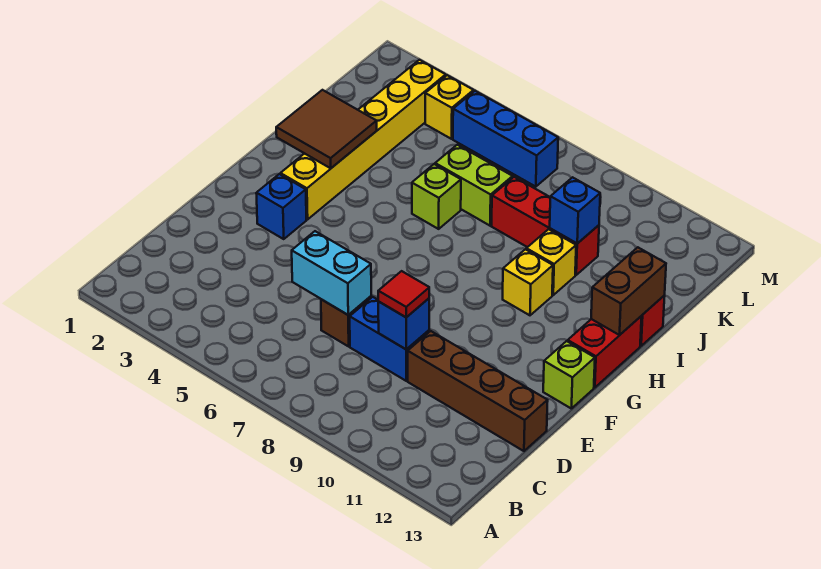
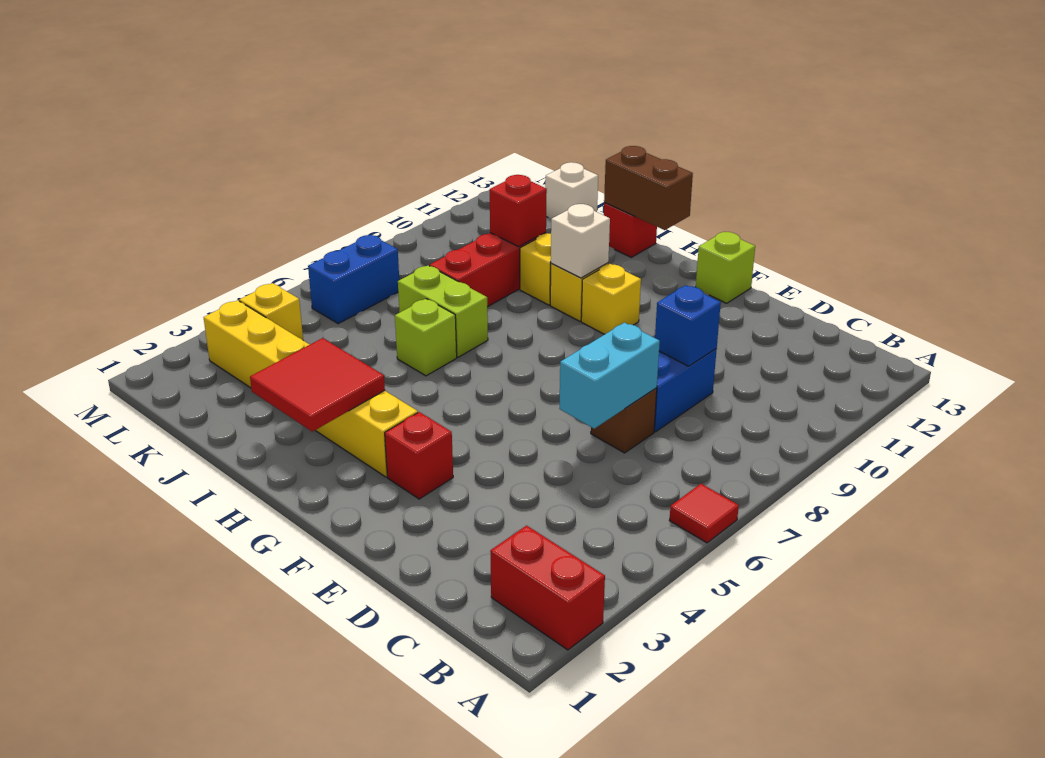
red tile D9 level 3 -> red tile A6 level 1
brown brick D10:D13 level 1 -> none
blue brick F3 level 1 -> red brick F3 level 1
none -> yellow brick G10 level 1
red brick G13:H13 level 1 -> red brick A2:B2 level 1
brown tile H2:I3 level 2 -> red tile H2:I3 level 2
none -> white brick H10 level 2
lime brick J6:J7 level 1 -> lime brick I7:J7 level 1
blue brick J10 level 2 -> red brick J10 level 2
none -> white brick K13 level 1
blue brick L5:L7 level 1 -> blue brick L6:L7 level 1

